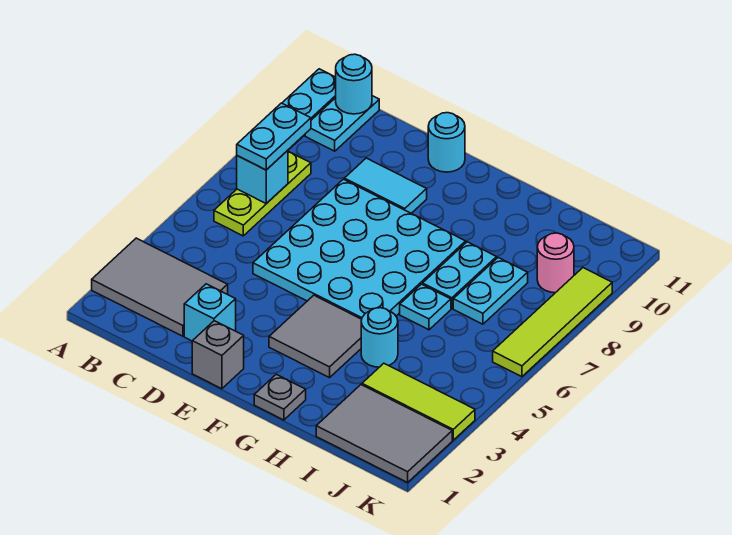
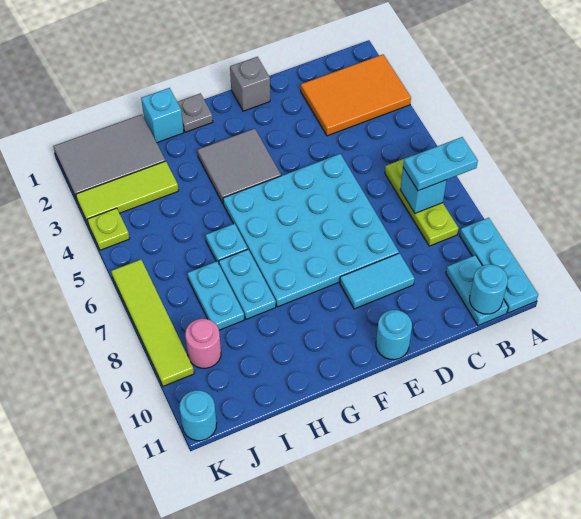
grey tile A2:C3 level 1 -> orange tile A2:C3 level 1
cyan plate B7:B8 level 3 -> cyan plate A7:B7 level 3
cyan brick D2 level 1 -> cyan brick H1 level 1
cyan round brick H4 level 1 -> cyan round brick K11 level 1
none -> lime plate K4 level 1

